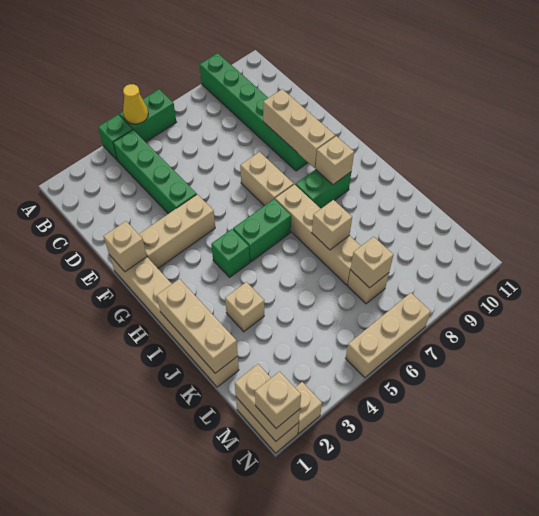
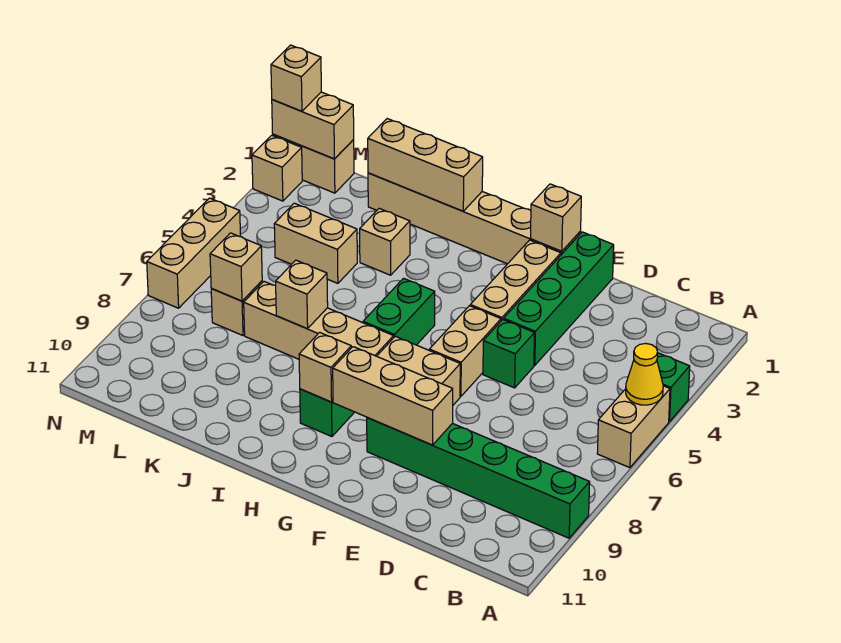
green brick A5:A6 level 1 -> tan brick A5:A6 level 1
green brick B4:E4 level 1 -> green brick E1:E4 level 1
none -> tan brick F5:F6 level 1
green brick H4 level 1 -> green brick E5 level 1
none -> tan brick K4:L4 level 1

